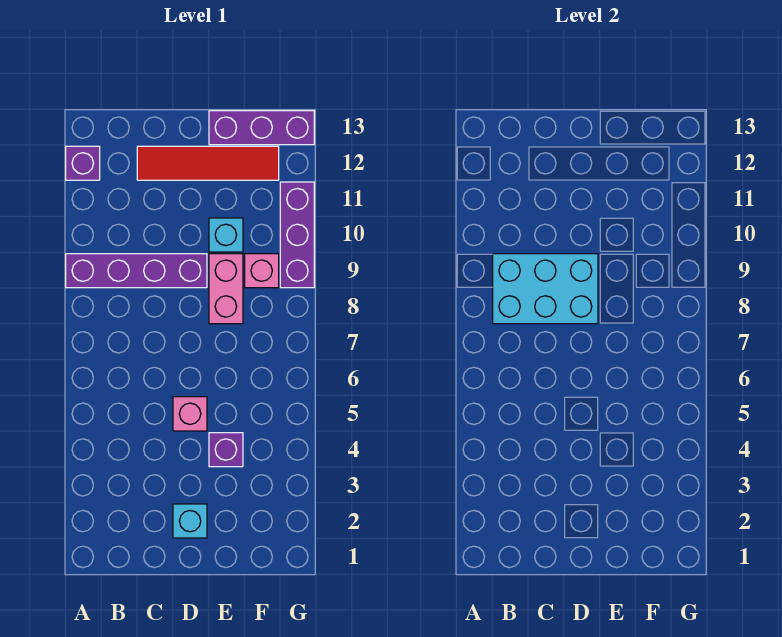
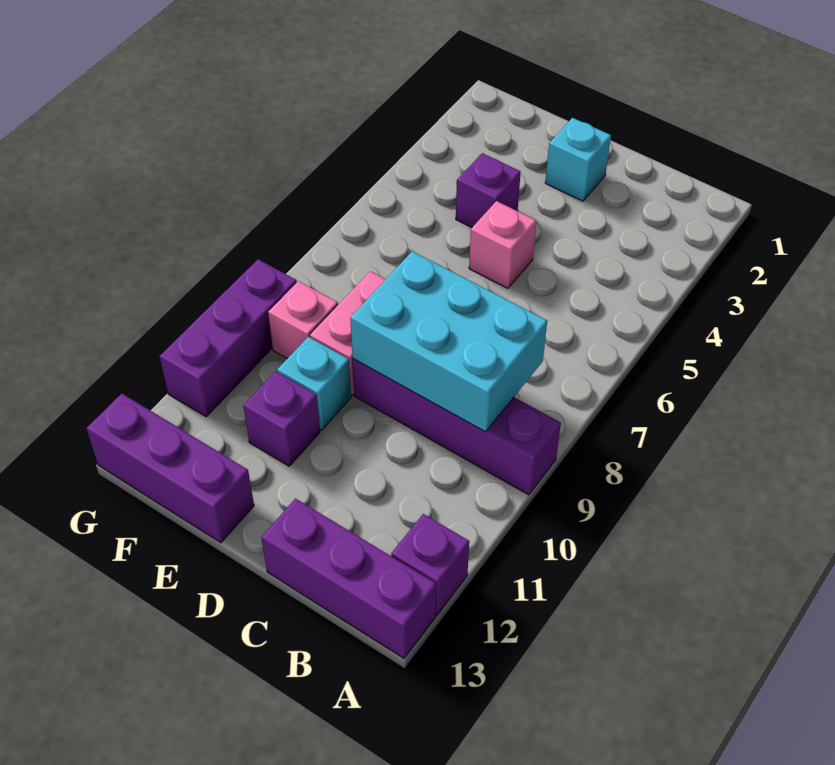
none -> purple brick A13:C13 level 1
red tile C12:F12 level 1 -> none
none -> purple brick E11 level 1

